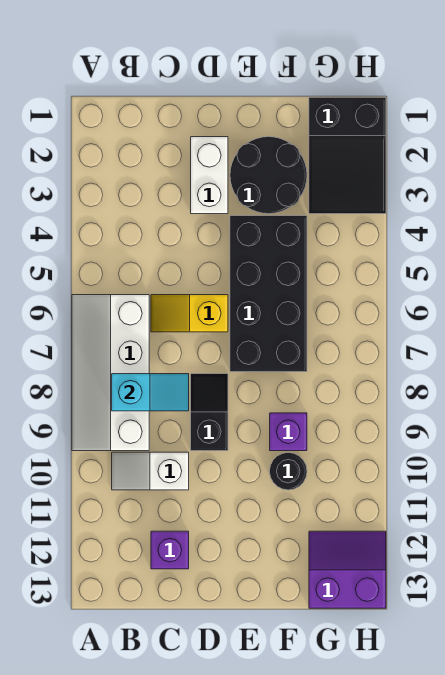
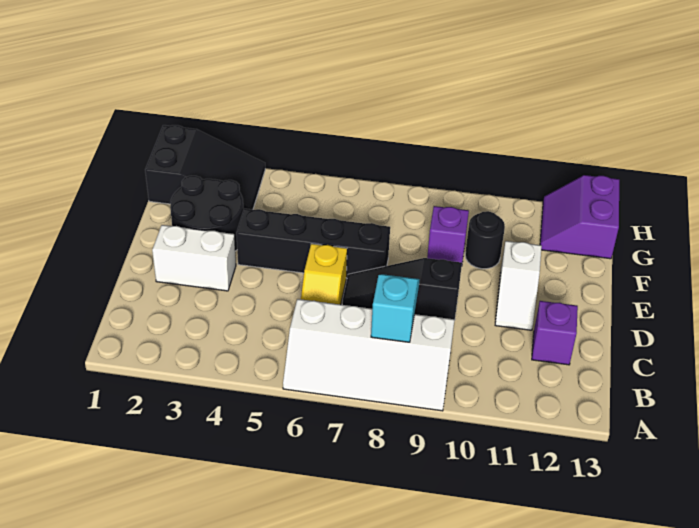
white slope B10:C10 level 1 top C -> white slope D11:E11 level 1 top E
black slope D8:D9 level 1 top 9 -> black slope D7:D9 level 1 top 9
black brick E4:F7 level 1 -> black brick E4:E7 level 1

